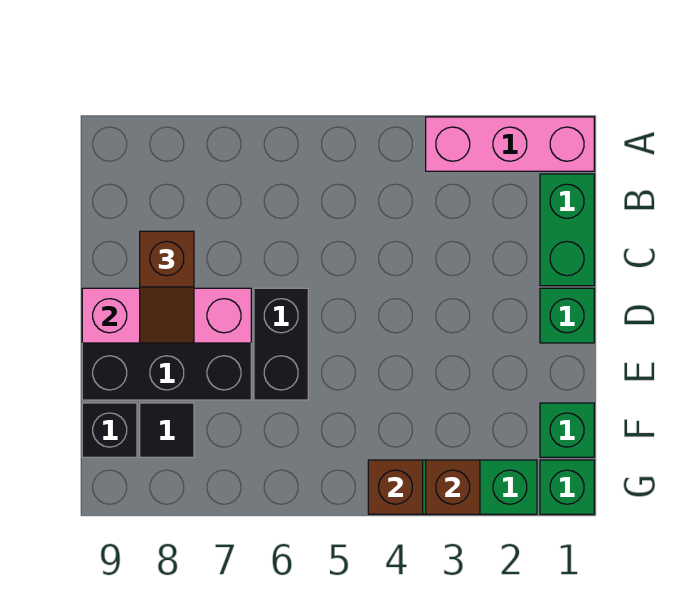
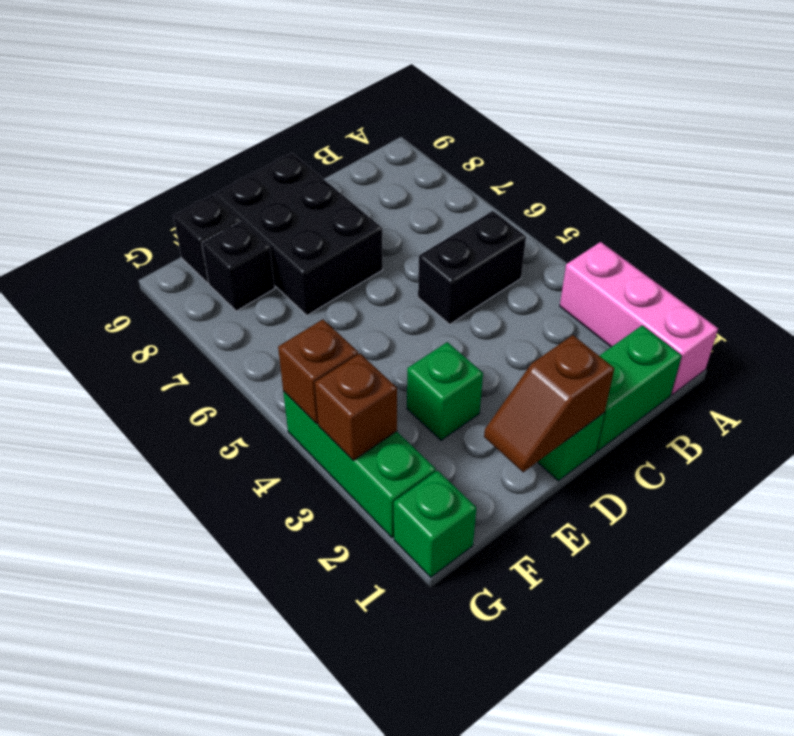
brown slope C8:D8 level 3 top C -> brown slope D1:E1 level 2 top D
black brick D6:E6 level 1 -> black brick B5:C5 level 1
pink brick D7:D9 level 2 -> none
green brick F1 level 1 -> green brick E3 level 1
black tile F8 level 1 -> black brick F8 level 1

